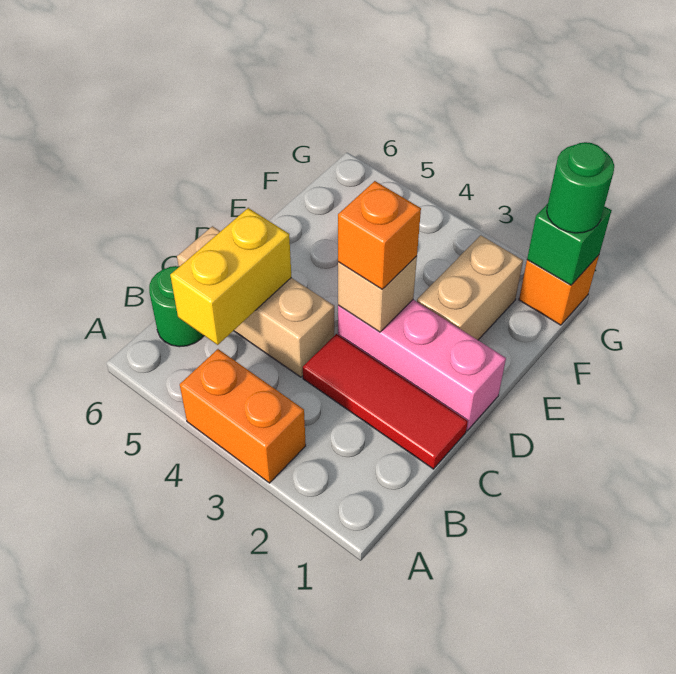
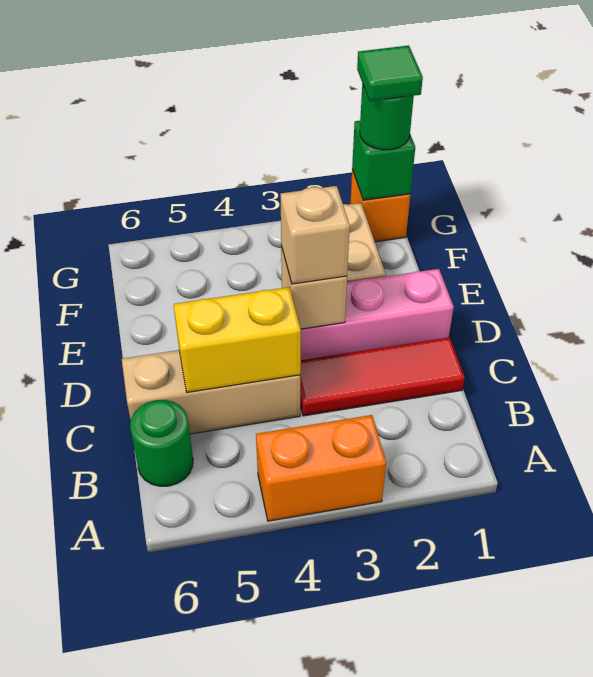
yellow brick B5:C5 level 2 -> yellow brick C4:C5 level 2
orange brick D3 level 3 -> tan brick D3 level 3
none -> green tile G1 level 4

